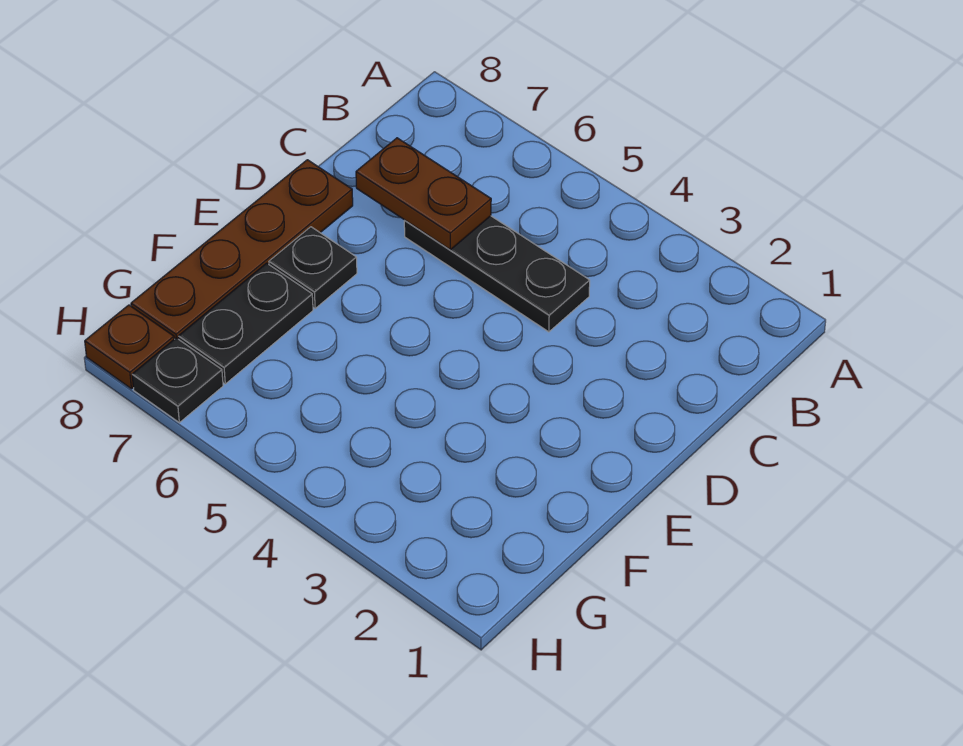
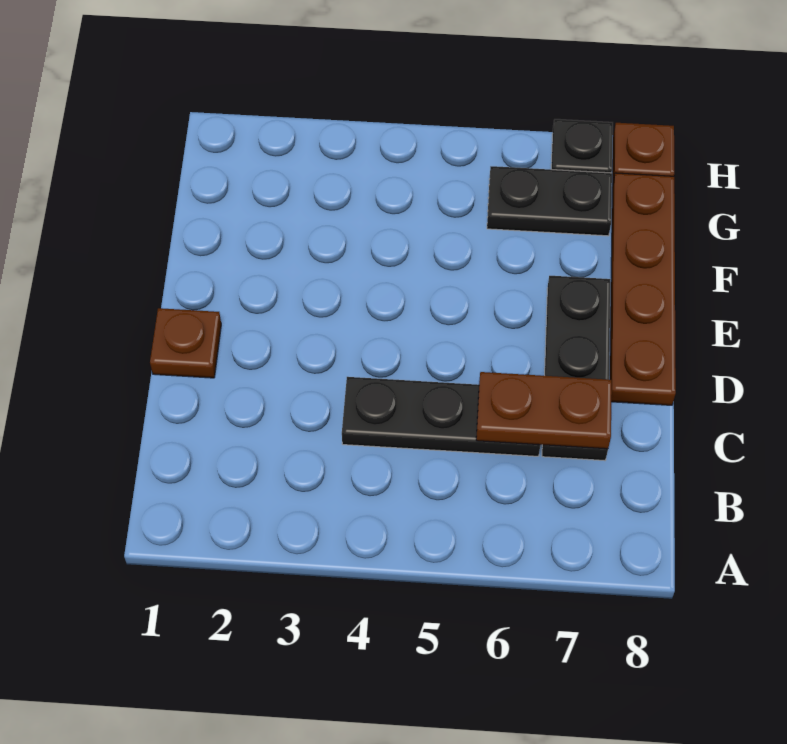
none -> brown plate D1 level 1
black plate E7 level 1 -> black plate C7:E7 level 1
black plate F7:G7 level 1 -> black plate G6:G7 level 1

